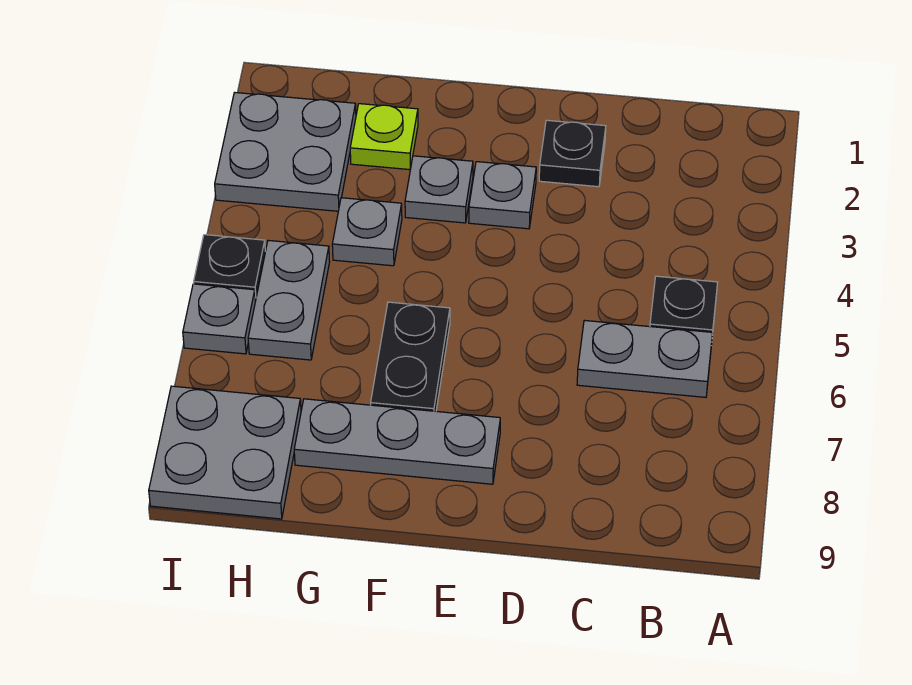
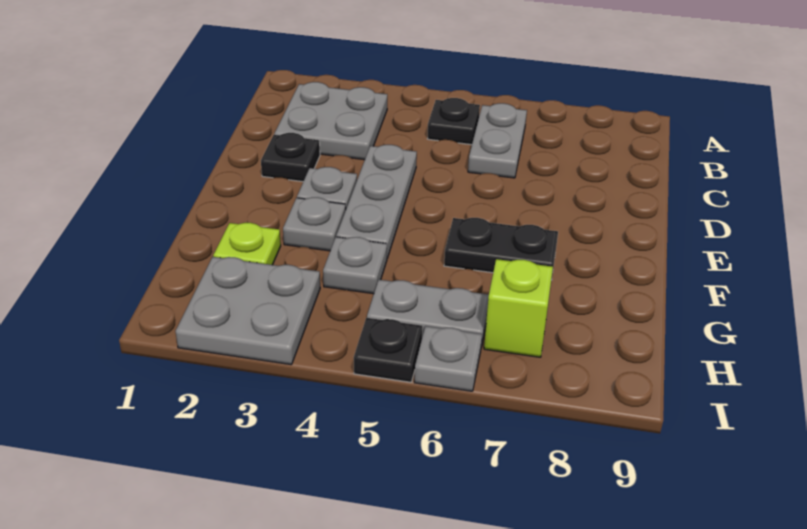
grey plate E8:G8 level 1 -> grey plate D4:F4 level 1
none -> lime brick H7 level 1
grey plate H8:I9 level 1 -> grey plate B2:C3 level 1

